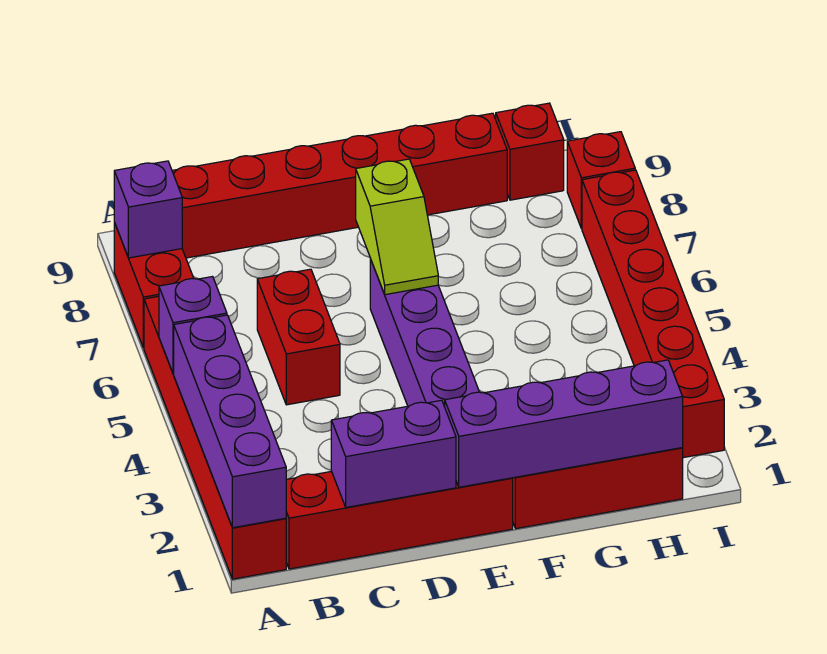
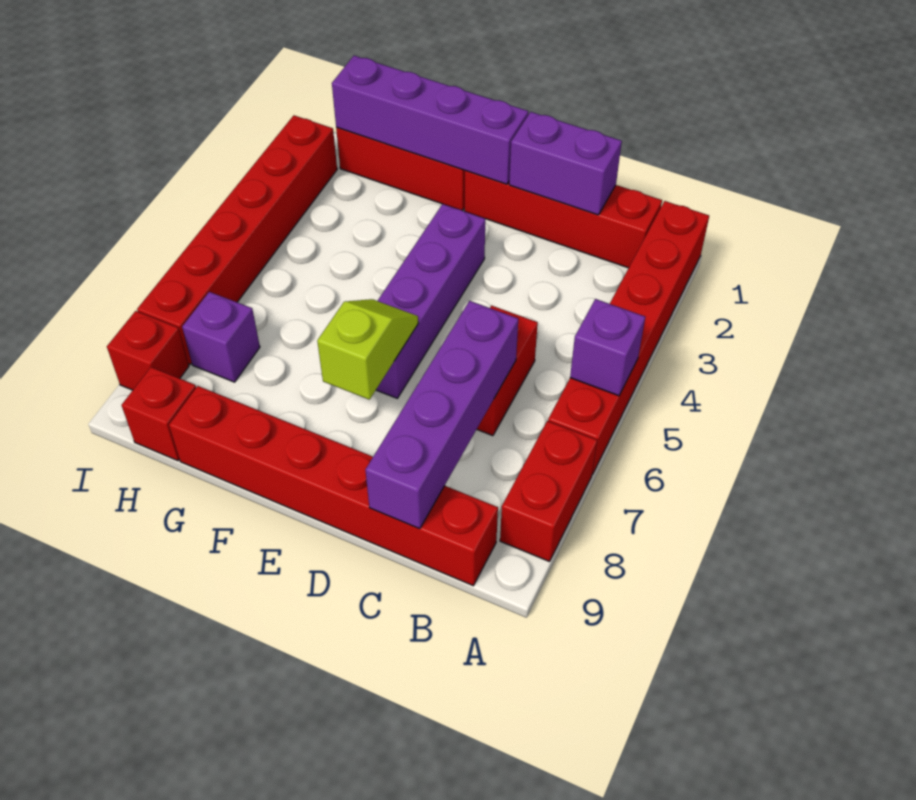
purple brick A1:A4 level 2 -> purple brick C6:C9 level 2
purple brick A8 level 2 -> purple brick H7 level 1

